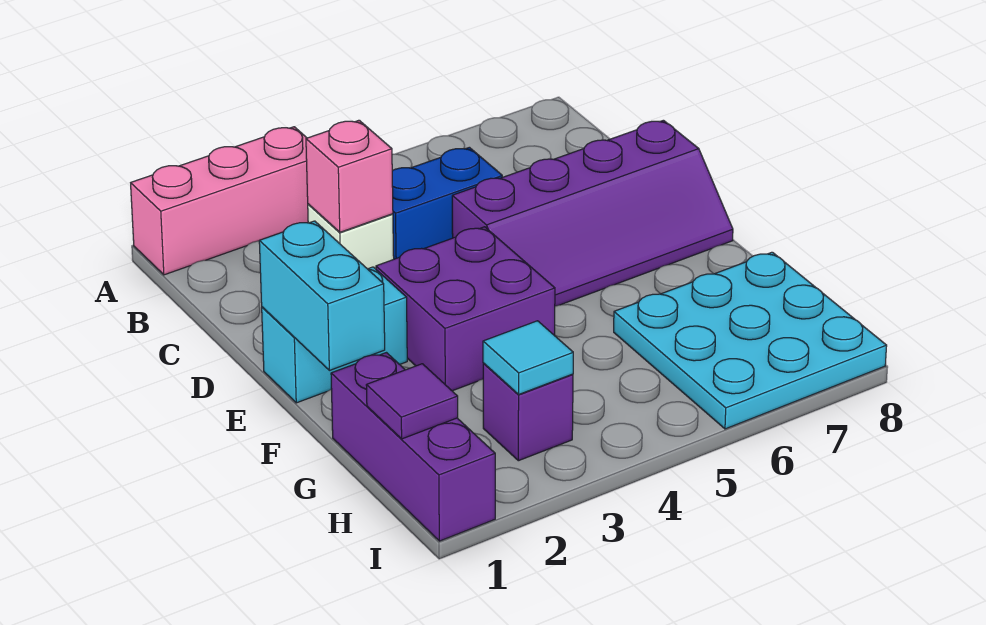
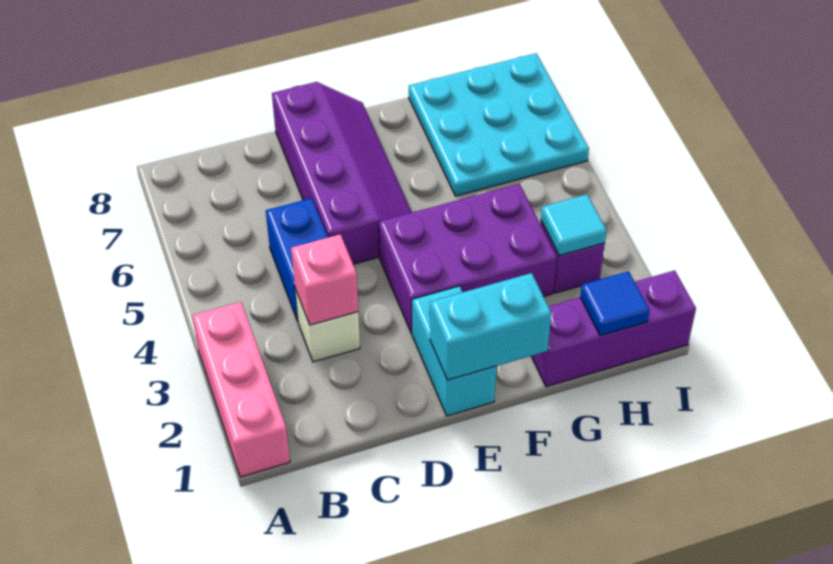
purple brick E3:F4 level 1 -> purple brick E3:G4 level 1
purple tile H1 level 2 -> blue tile H1 level 2

